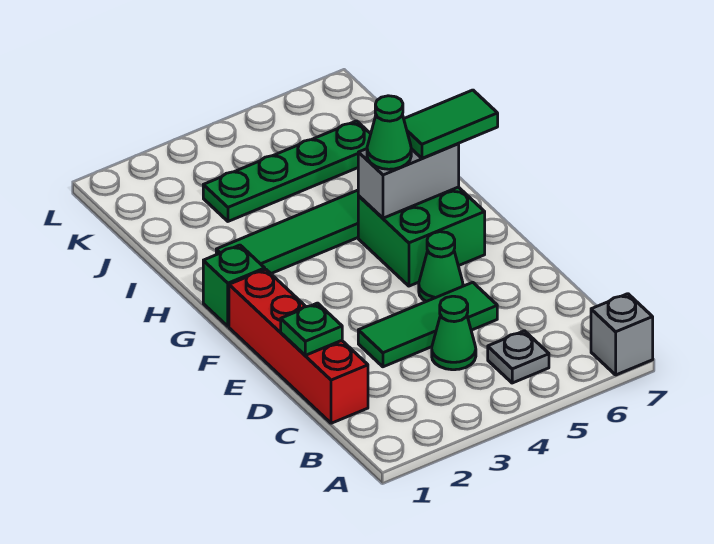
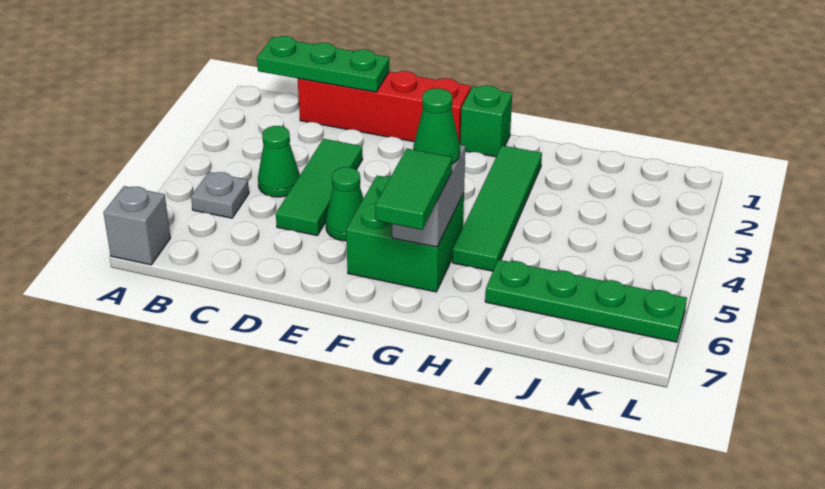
green plate D1 level 2 -> green plate B1:D1 level 2
green plate J3:J6 level 1 -> green plate I6:L6 level 1

